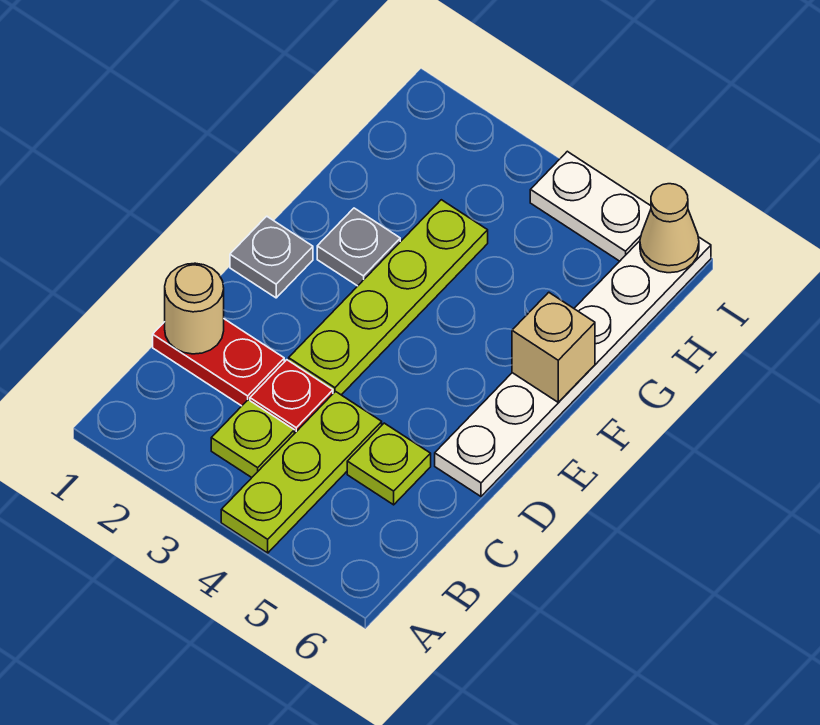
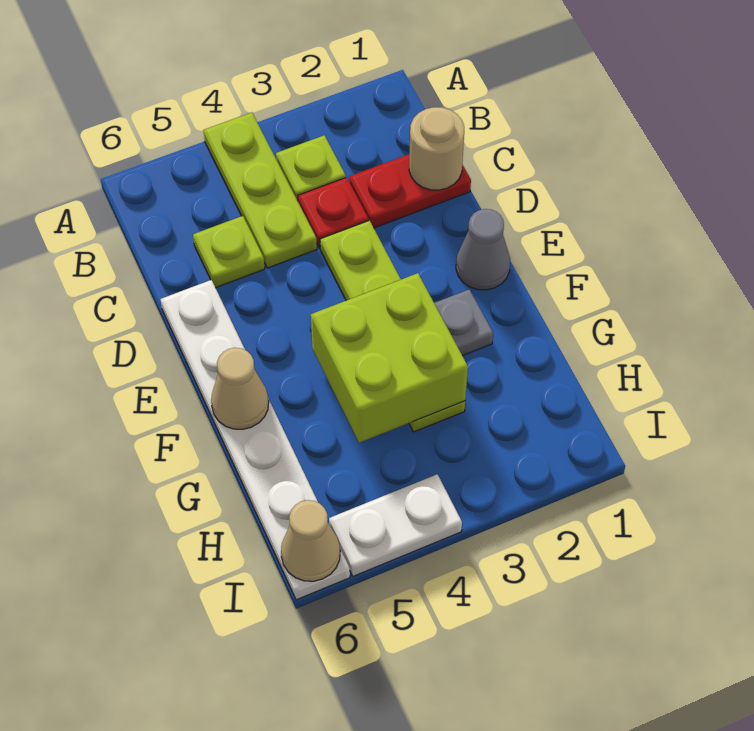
grey plate E1 level 1 -> grey cone E1 level 1
none -> lime brick F3:G4 level 2
tan brick F6 level 2 -> tan cone F6 level 2

